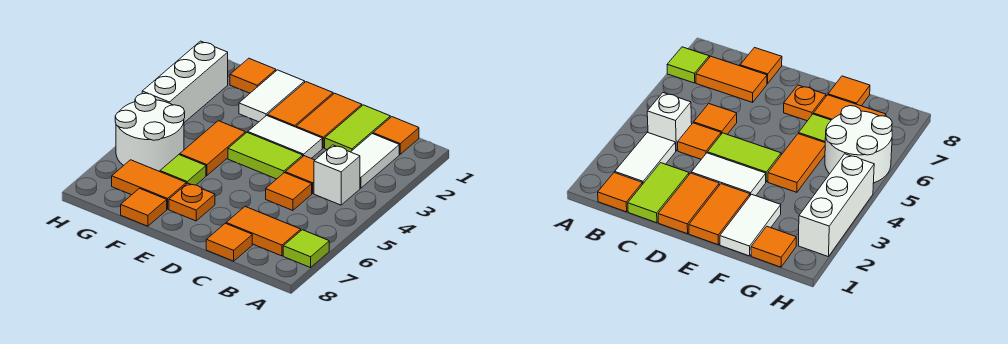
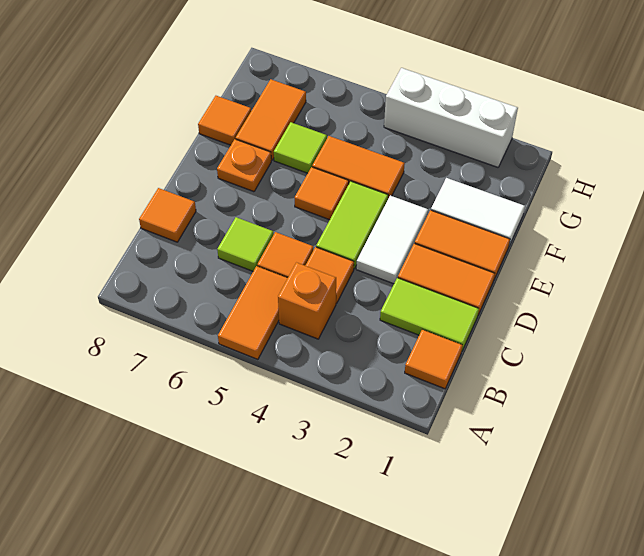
lime tile A7 level 1 -> lime tile C6 level 1
white tile B2:B3 level 1 -> none
white brick B4 level 1 -> orange brick B4 level 1
orange tile B7:C7 level 1 -> orange tile A5:B5 level 1
orange tile G1 level 1 -> orange tile E5 level 1
white round brick G5:H6 level 1 -> none

